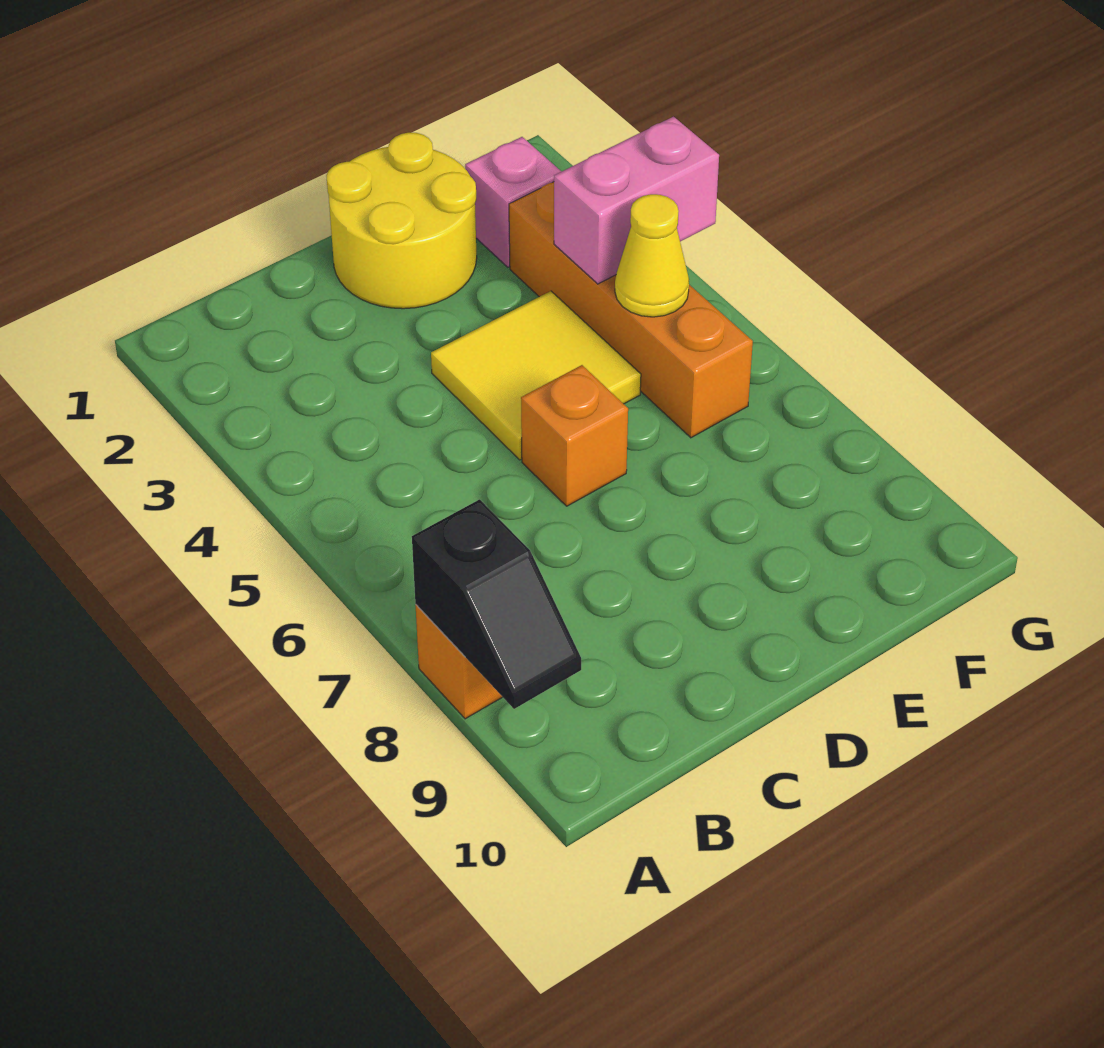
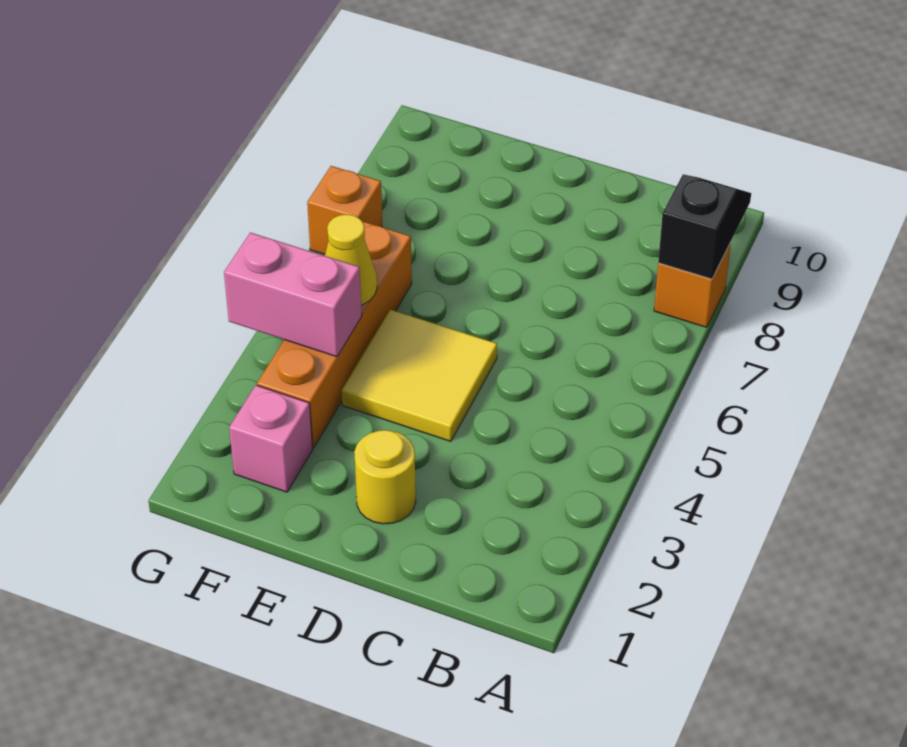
yellow round brick D1:E2 level 1 -> yellow round brick D2 level 1
orange brick D6 level 1 -> orange brick G7 level 1

